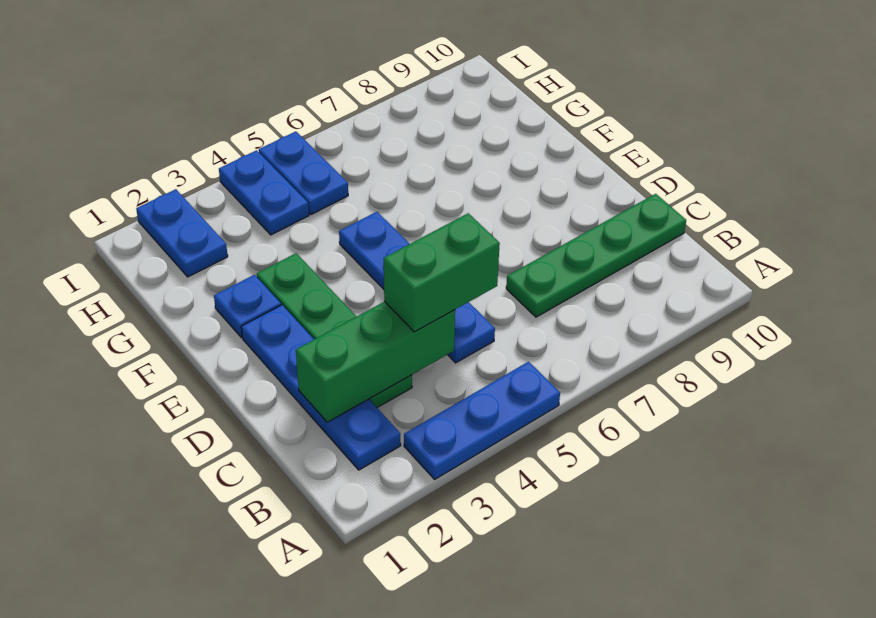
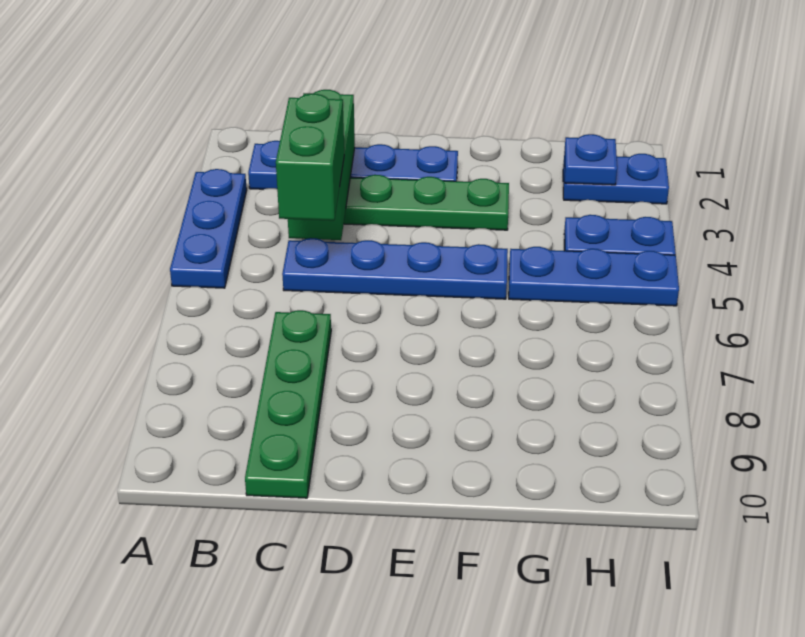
blue plate F2 level 1 -> blue plate H2 level 2
blue plate H5:I5 level 1 -> blue plate G5:I5 level 1

